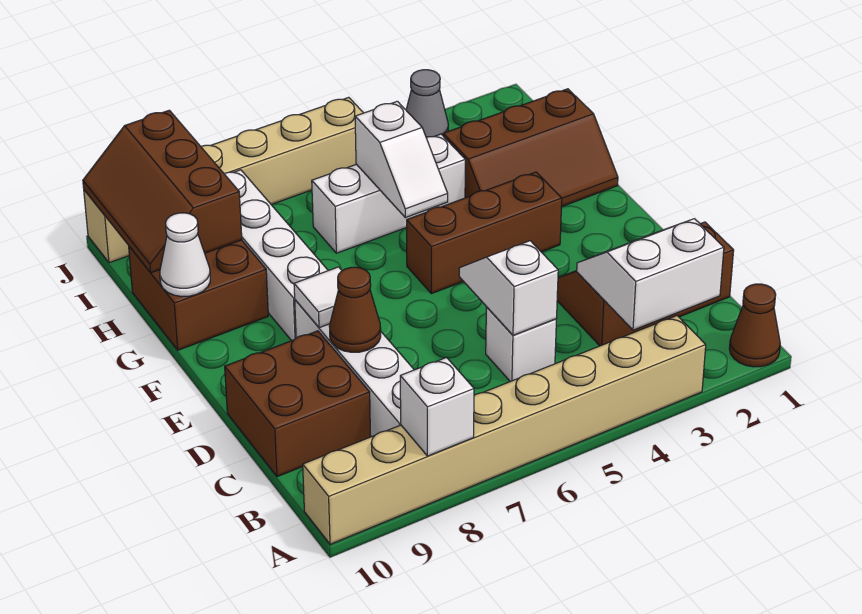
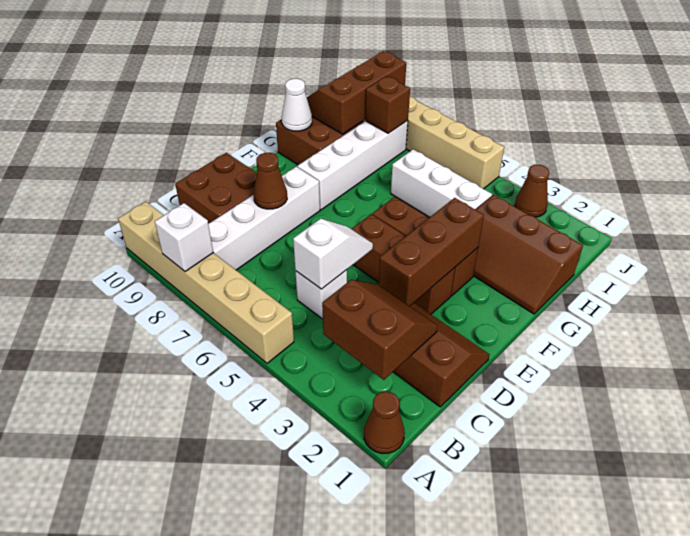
tan brick A3:A10 level 1 -> tan brick A5:A10 level 1
white slope B2:C3 level 2 top B -> brown slope B2:C3 level 2 top B
none -> brown brick D3:F3 level 2
none -> brown brick E3:E5 level 1
white tile E8 level 2 -> none
white slope G5:H5 level 2 top H -> none
none -> brown brick I8 level 2
grey cone J3 level 1 -> brown cone J3 level 1

